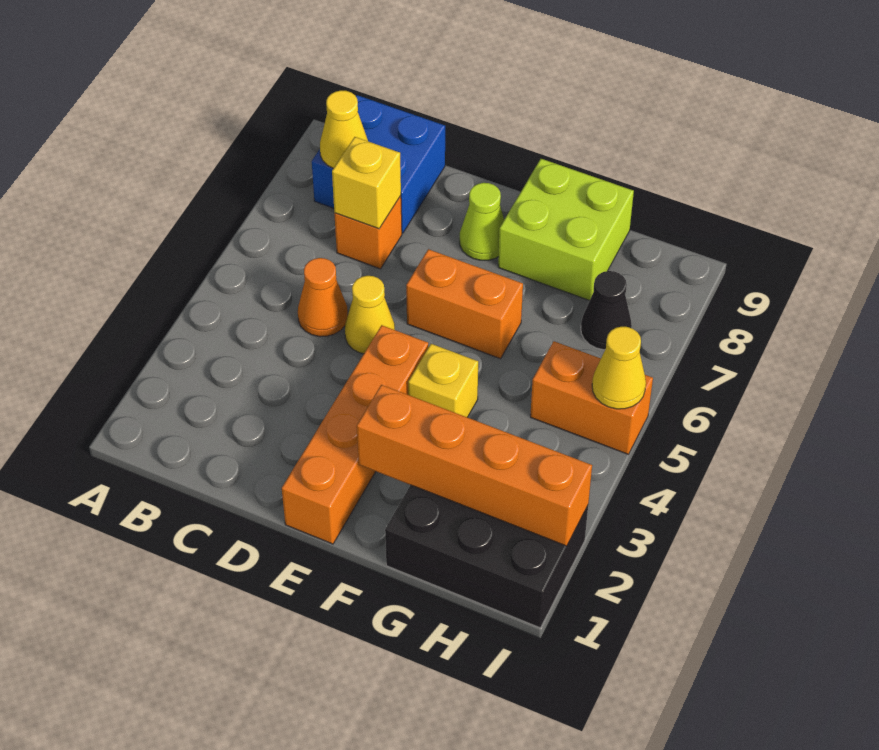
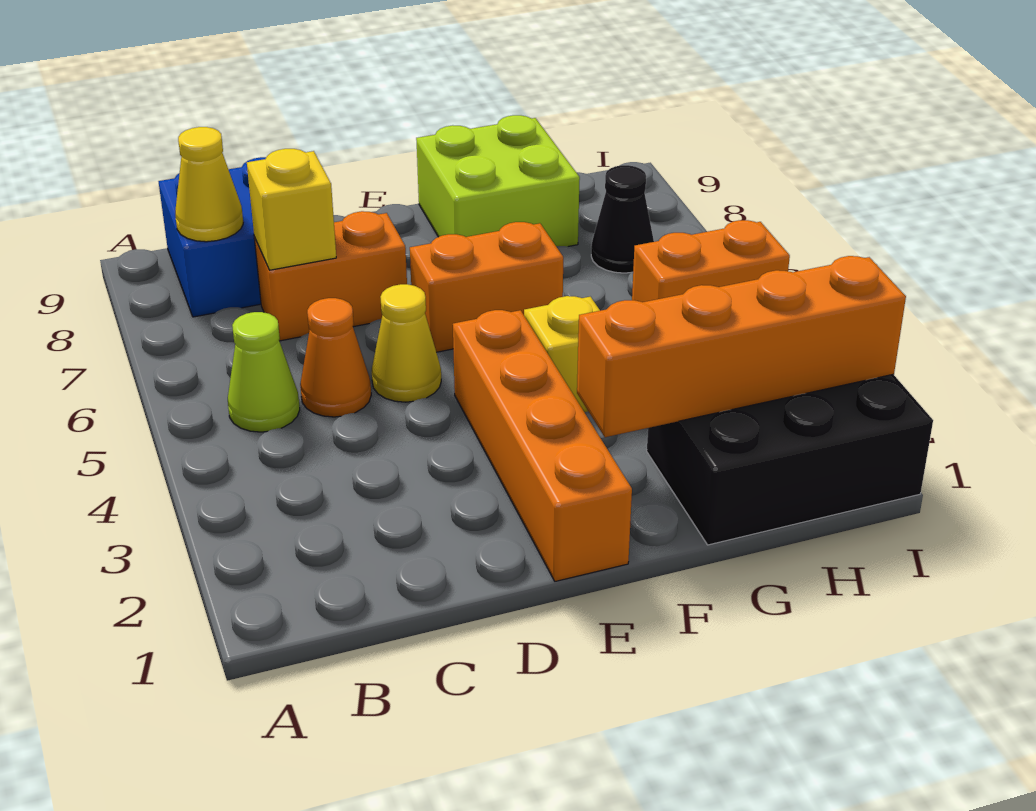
orange brick C7 level 1 -> orange brick C7:D7 level 1
lime cone E8 level 1 -> lime cone B5 level 1
yellow cone I5 level 2 -> none

